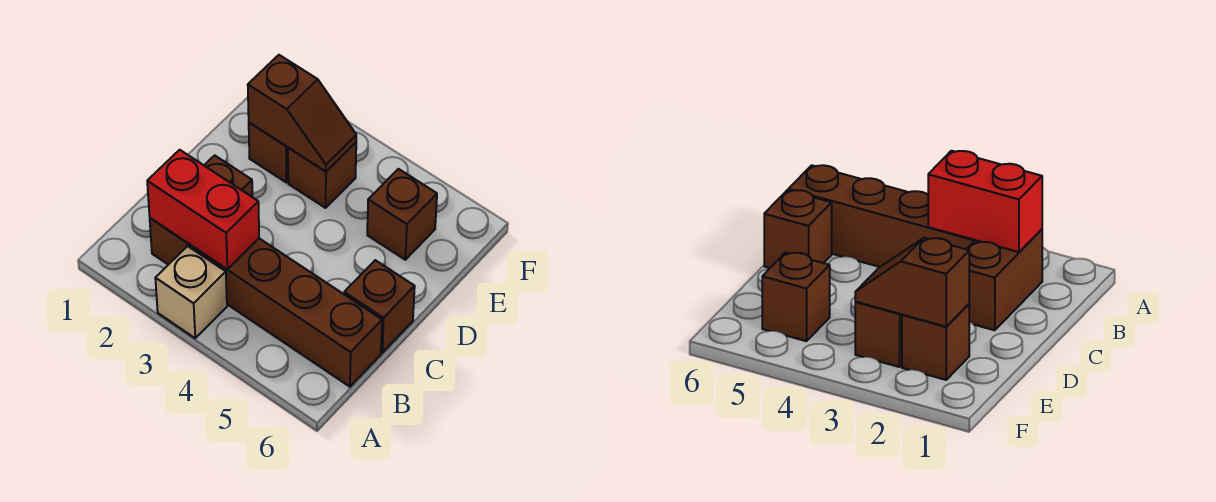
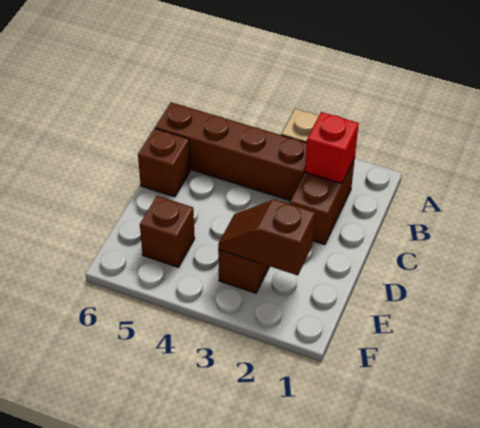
red brick B2:B3 level 2 -> red brick B2 level 2
brown brick E2 level 1 -> none

